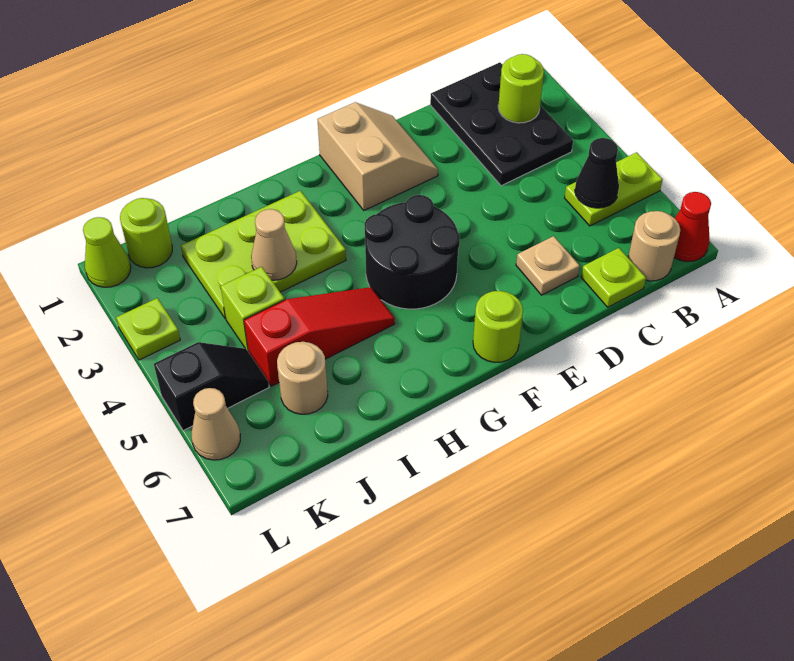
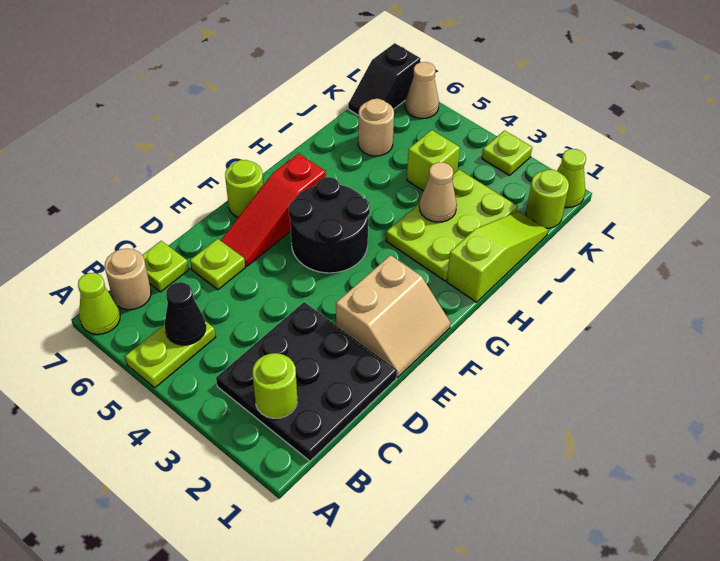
red cone A7 level 1 -> lime cone A7 level 1
black plate B1:C3 level 1 -> black plate B1:D3 level 1
tan plate D6 level 1 -> lime plate D6 level 1
tan slope E1:F2 level 1 top F -> tan slope E1:F2 level 1 top 2
none -> lime slope H1:J1 level 1 top H
red slope H5:J5 level 1 top J -> red slope E6:G6 level 1 top G
black slope K5:L5 level 1 top L -> black slope K7:L7 level 1 top L

